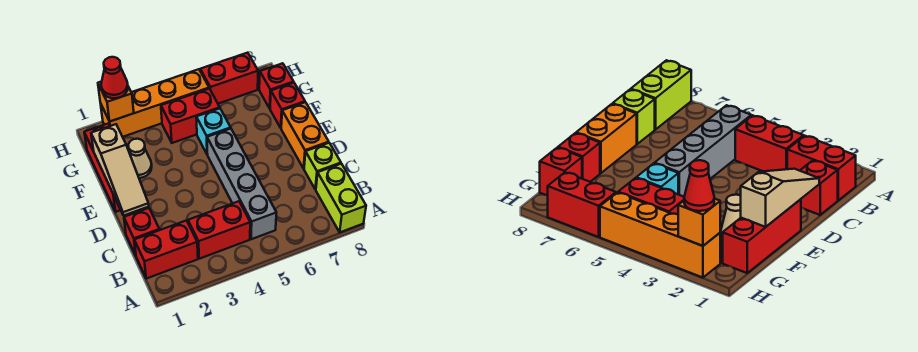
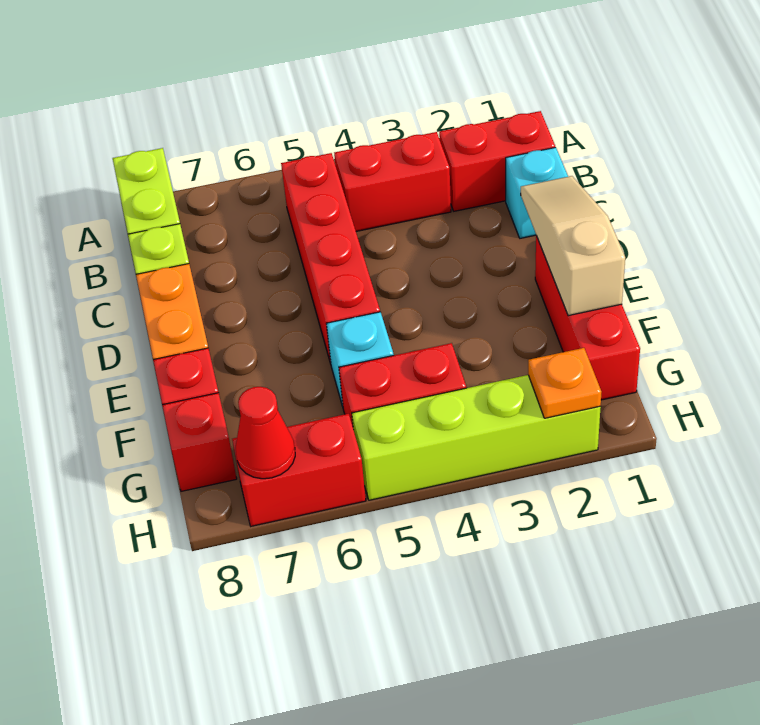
grey brick B5:E5 level 1 -> red brick B5:E5 level 1
red brick C1 level 1 -> cyan brick C1 level 1
tan cone F2 level 1 -> none
orange brick H2:H5 level 1 -> lime brick H2:H5 level 1
orange brick H2 level 2 -> orange plate H2 level 2
red cone H2 level 3 -> red cone H7 level 2

